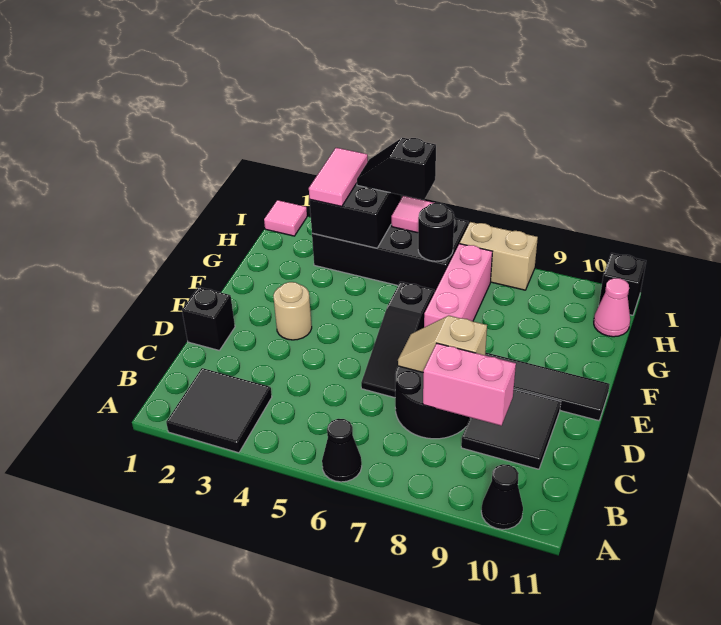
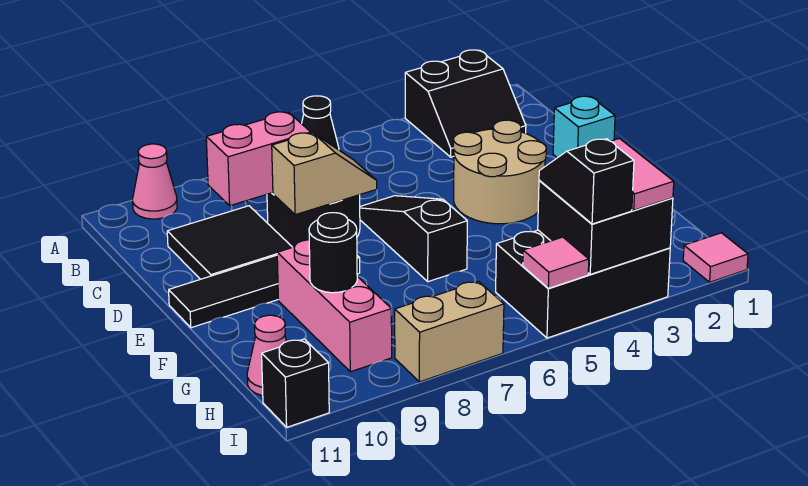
black tile A2:B3 level 1 -> black slope A2:B3 level 1 top A
black cone A10 level 1 -> pink cone A10 level 1
black brick D1 level 1 -> cyan brick D1 level 1
tan round brick E3 level 1 -> tan round brick D3:E4 level 1
pink brick F7:H7 level 1 -> pink brick F9:H9 level 1
black brick H3:I6 level 1 -> black brick H3:I5 level 1
black round brick H6 level 2 -> black round brick G9 level 2
black slope I4:I5 level 3 top 5 -> black slope H4:I4 level 3 top I

